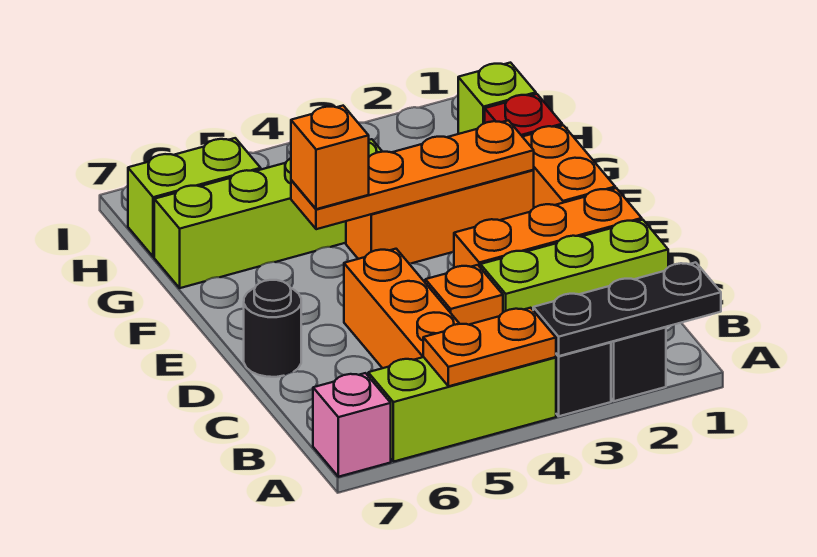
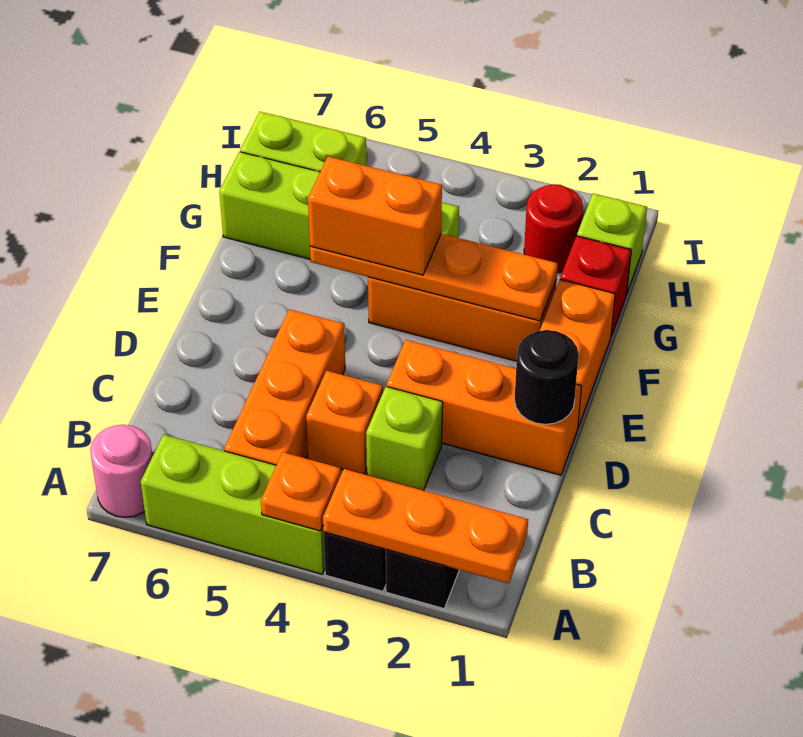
black plate A1:A3 level 2 -> orange plate A1:A3 level 2
orange plate A4:A5 level 2 -> orange plate A4 level 2
pink brick A7 level 1 -> pink round brick A7 level 1
lime brick C1:C3 level 1 -> lime brick C3 level 1
black round brick D7 level 1 -> black round brick D1 level 2
orange brick F5 level 3 -> orange brick F4:F5 level 3
none -> red round brick H2 level 1

